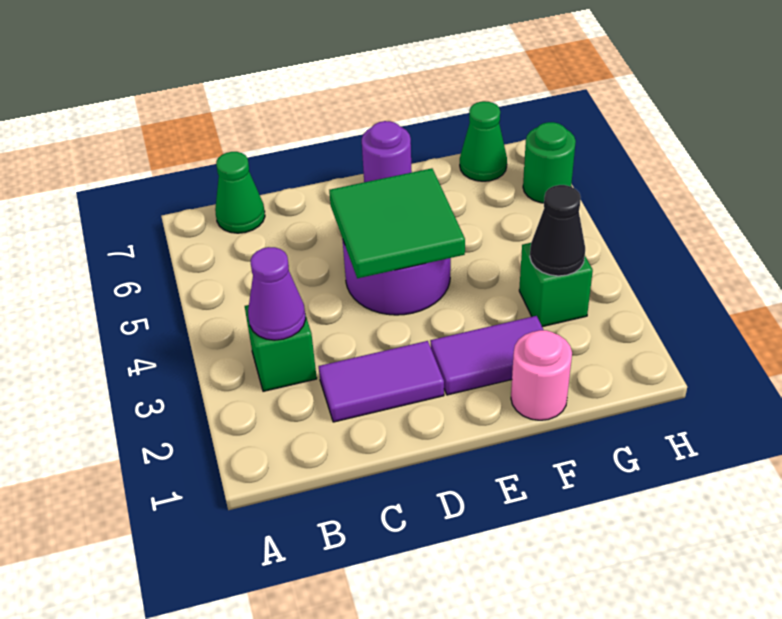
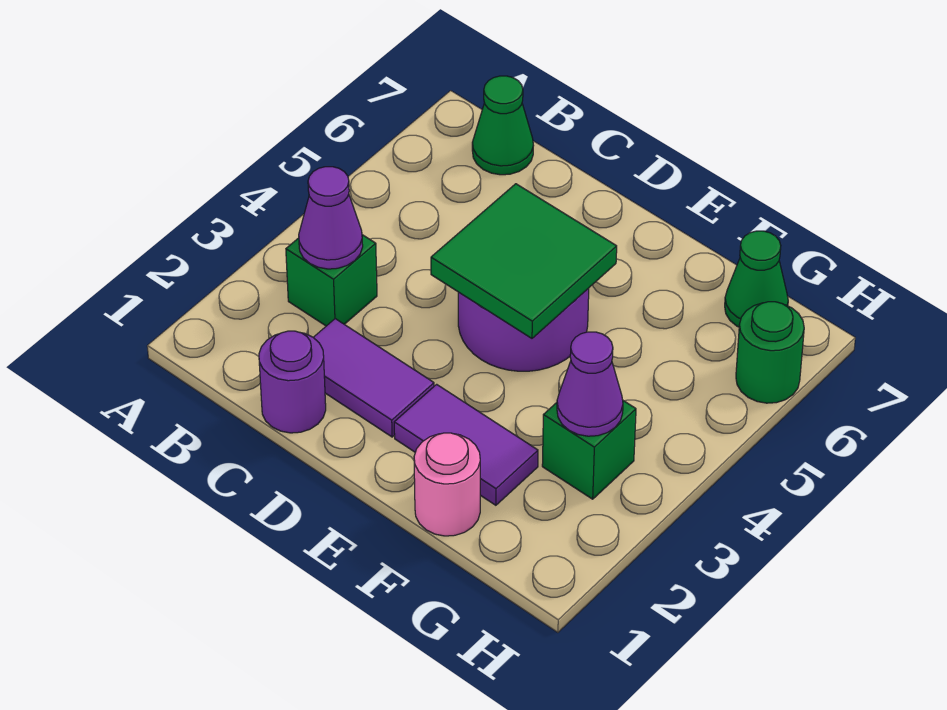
purple round brick E7 level 1 -> purple round brick C1 level 1
black cone G3 level 2 -> purple cone G3 level 2

